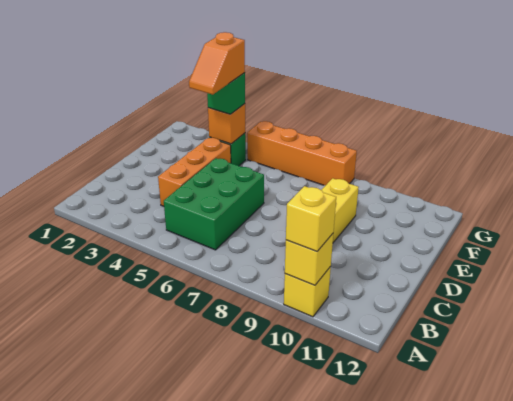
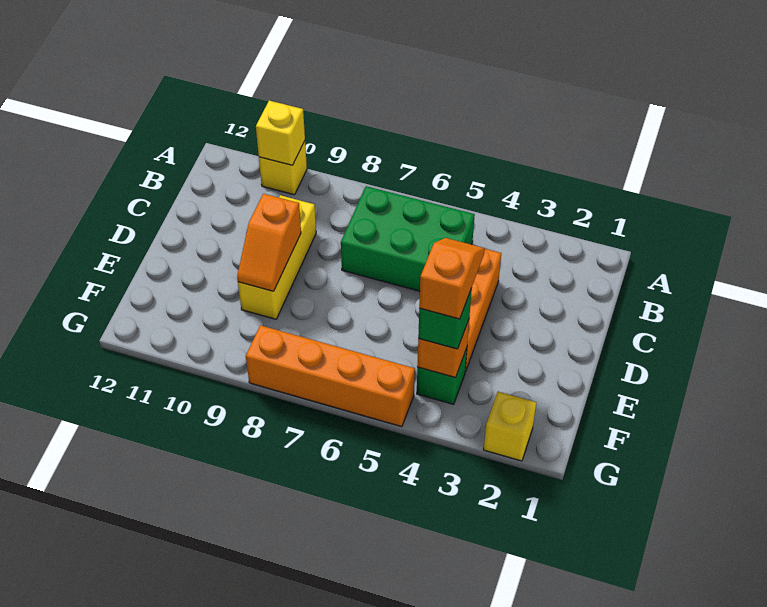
yellow brick A10 level 3 -> yellow brick G2 level 1
green brick B5:D6 level 1 -> green brick B5:C7 level 1
none -> orange slope D9:E9 level 2 top D

